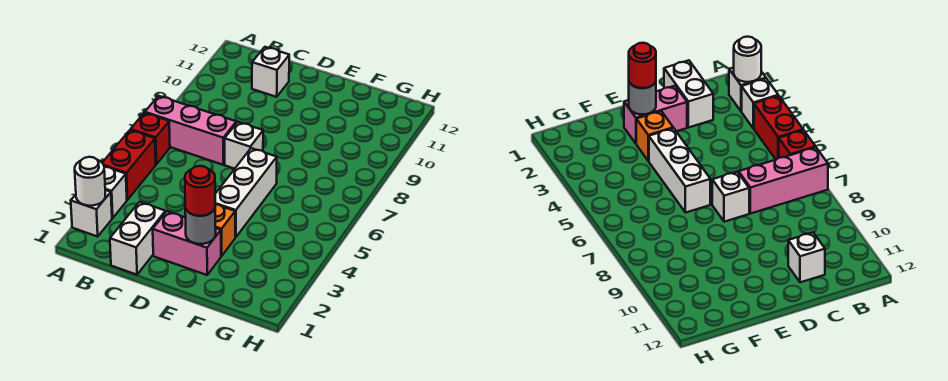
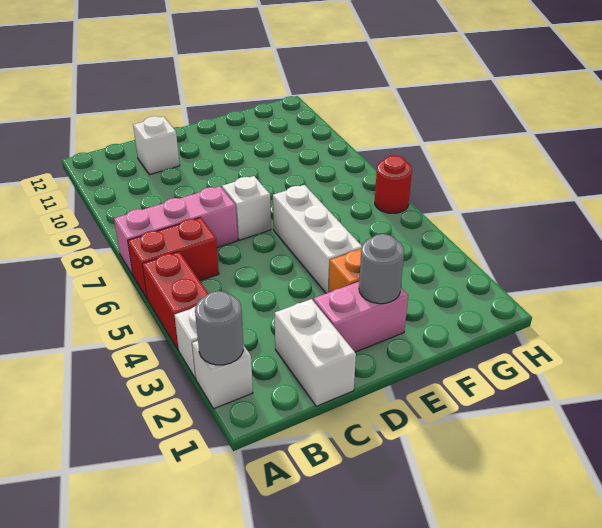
white round brick A2 level 2 -> grey round brick A2 level 2
red brick A6 level 1 -> red brick A6:B6 level 1
red round brick E2 level 3 -> red round brick H6 level 1

